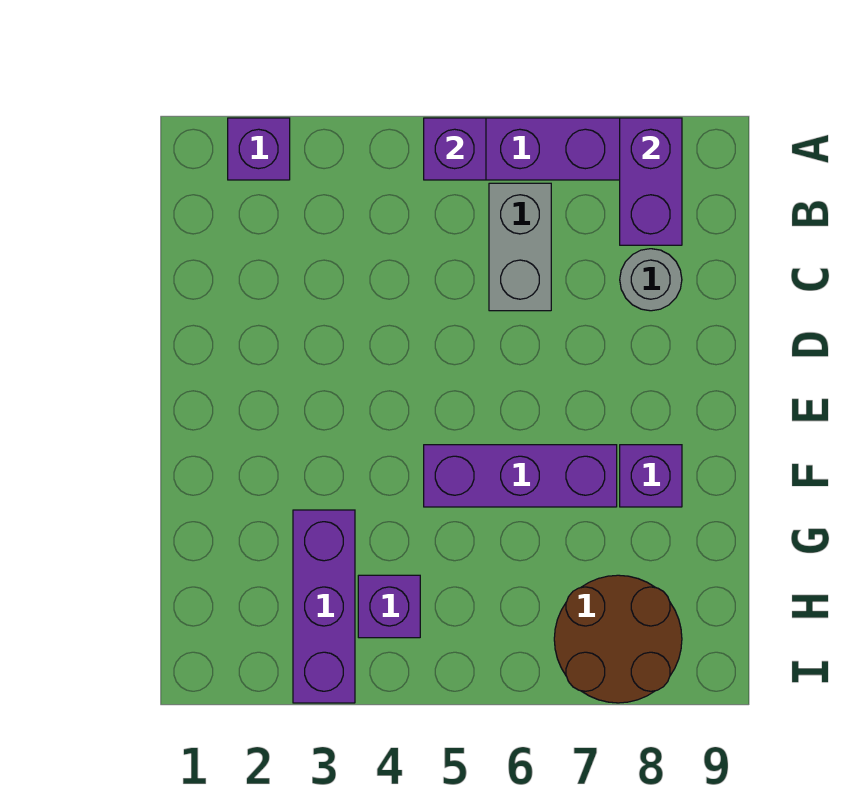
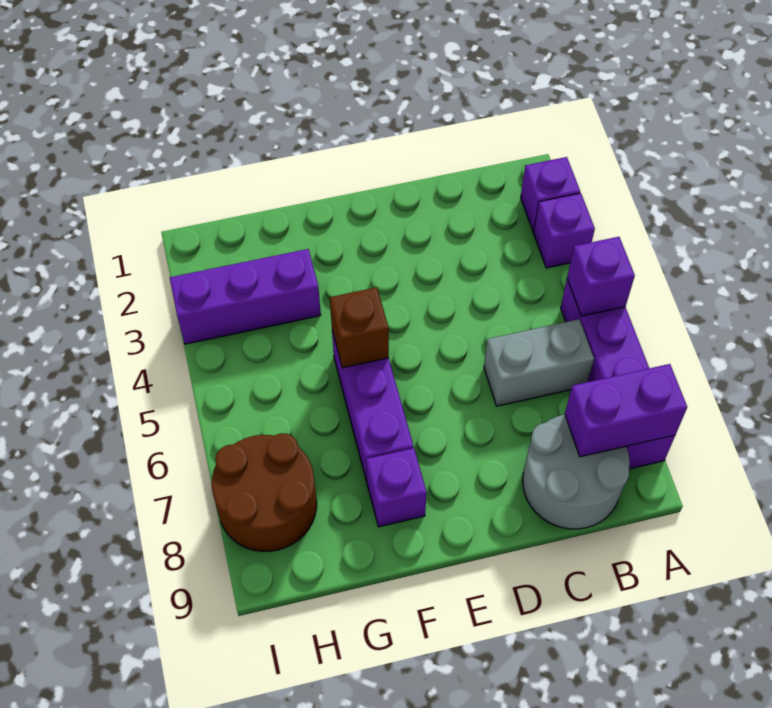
grey round brick C8 level 1 -> grey round brick B8:C9 level 1
none -> brown brick F5 level 2
purple brick H4 level 1 -> purple brick A3 level 1

